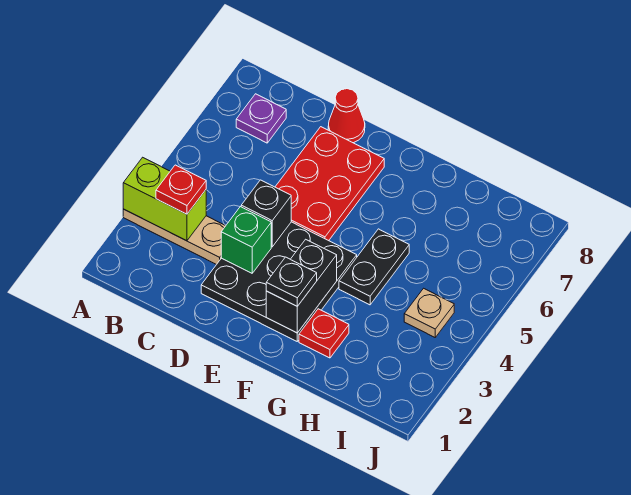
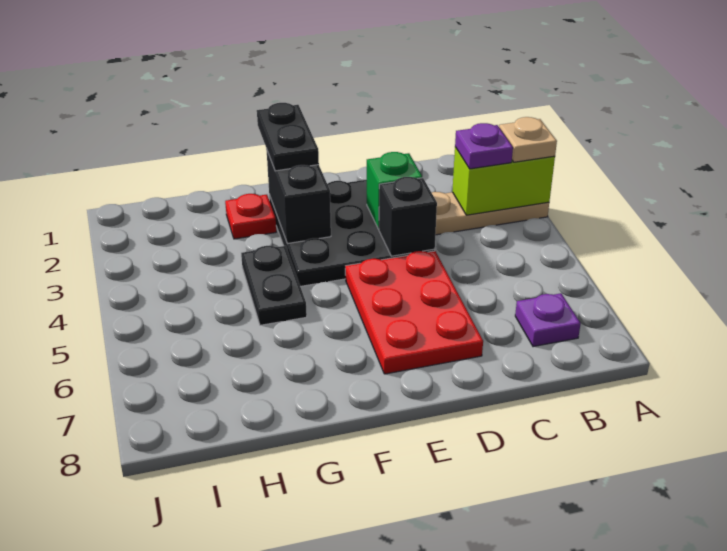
red plate B3 level 3 -> purple plate B3 level 3
red cone D8 level 1 -> none
black plate F2 level 3 -> black plate F1:F2 level 3
tan plate I4 level 1 -> tan plate A3 level 3

